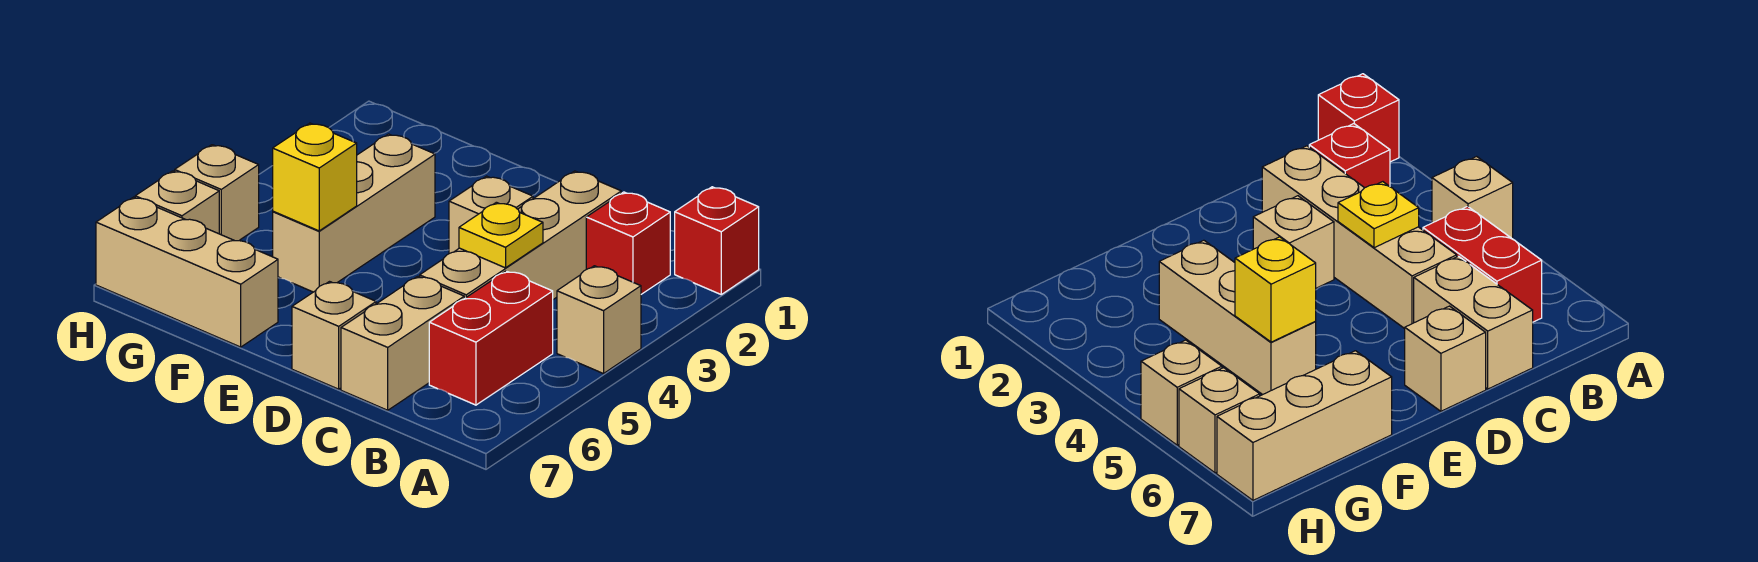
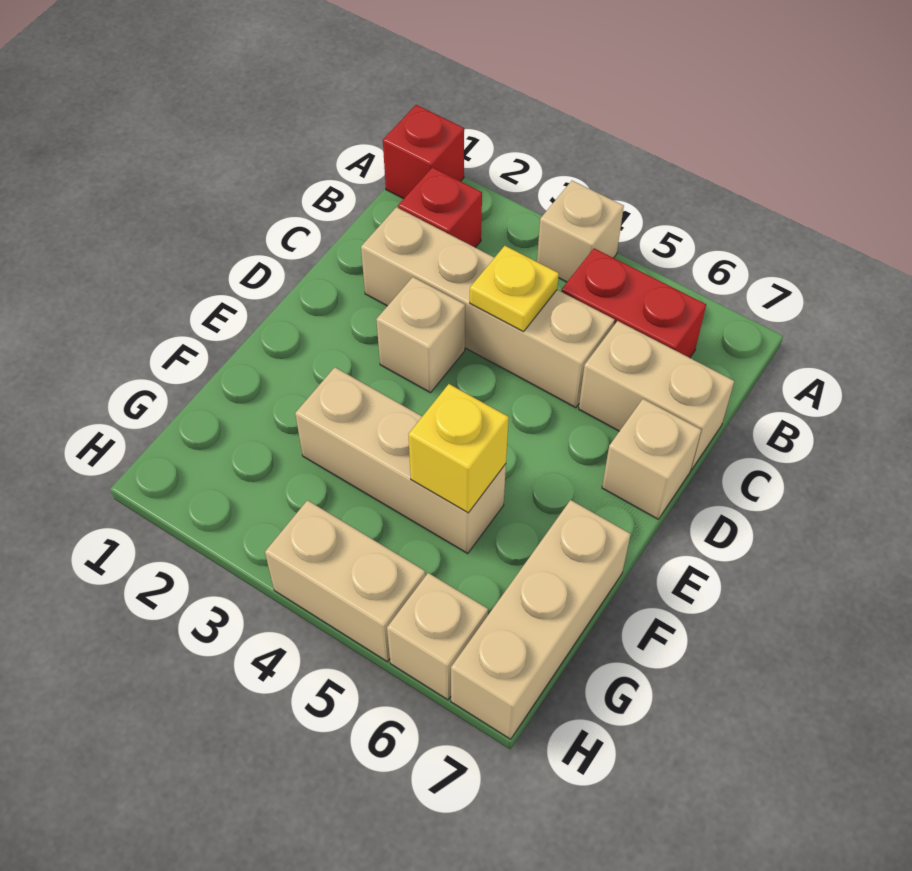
tan brick H5 level 1 -> tan brick H4:H5 level 1

